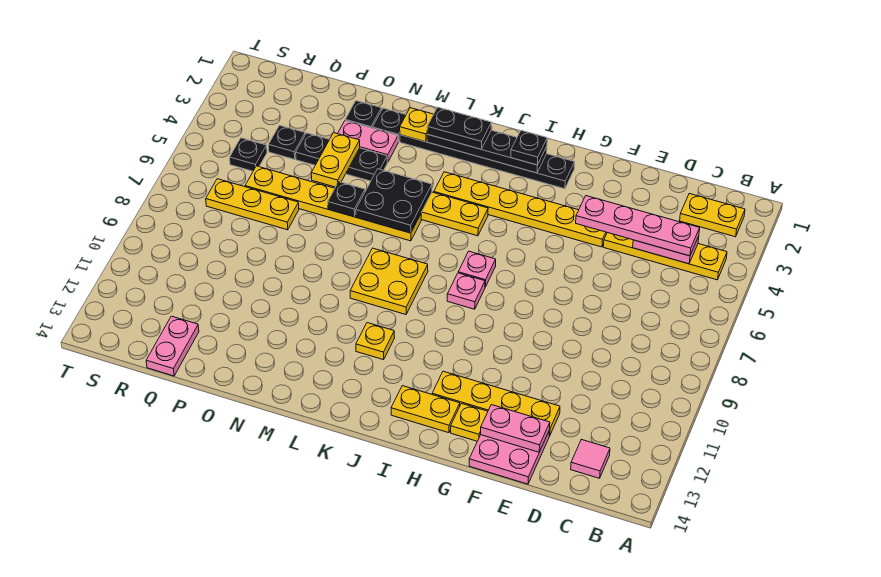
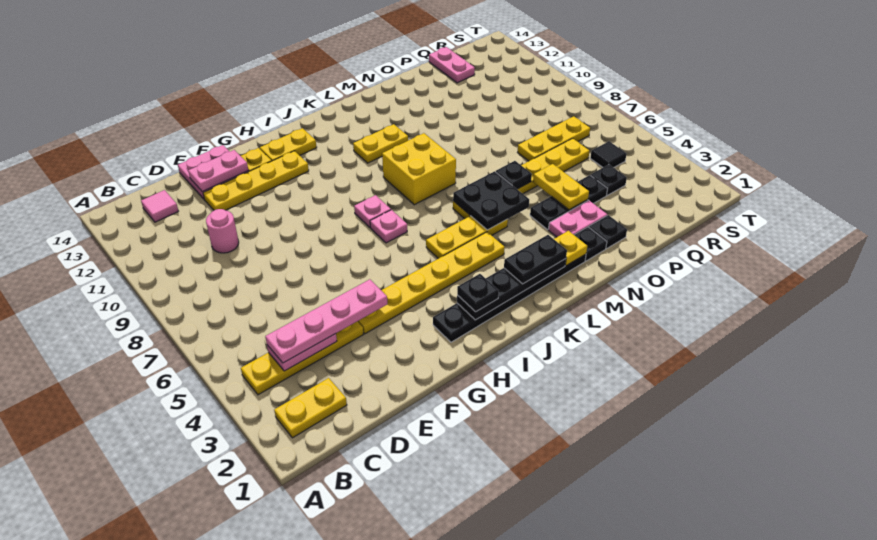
none -> pink round brick D10 level 1
yellow plate K8:L9 level 1 -> yellow brick K8:L9 level 1
yellow plate K11 level 1 -> yellow plate K11:L11 level 1
black plate R5 level 1 -> black tile R5 level 1

